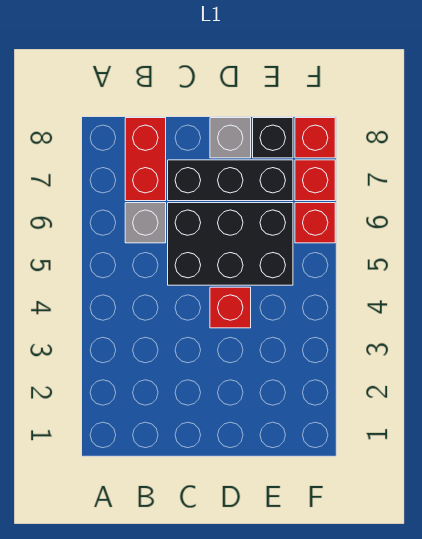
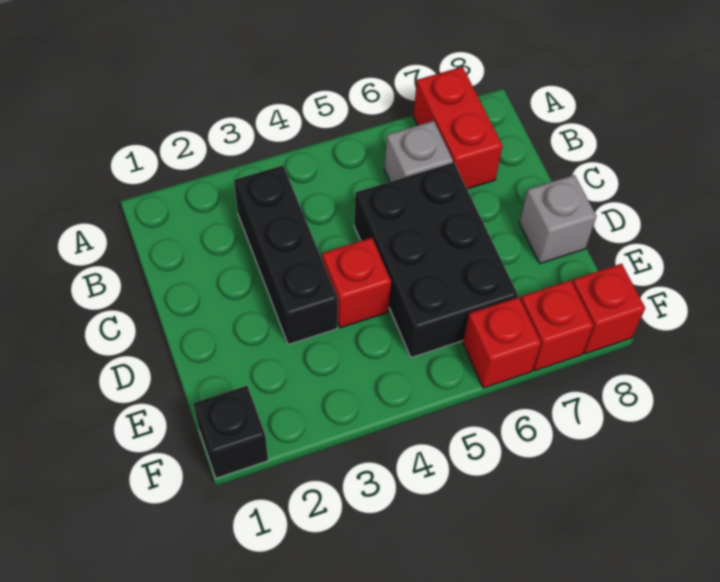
red brick B7:B8 level 1 -> red brick A7:B7 level 1
black brick C7:E7 level 1 -> black brick B3:D3 level 1
black brick E8 level 1 -> black brick F1 level 1

